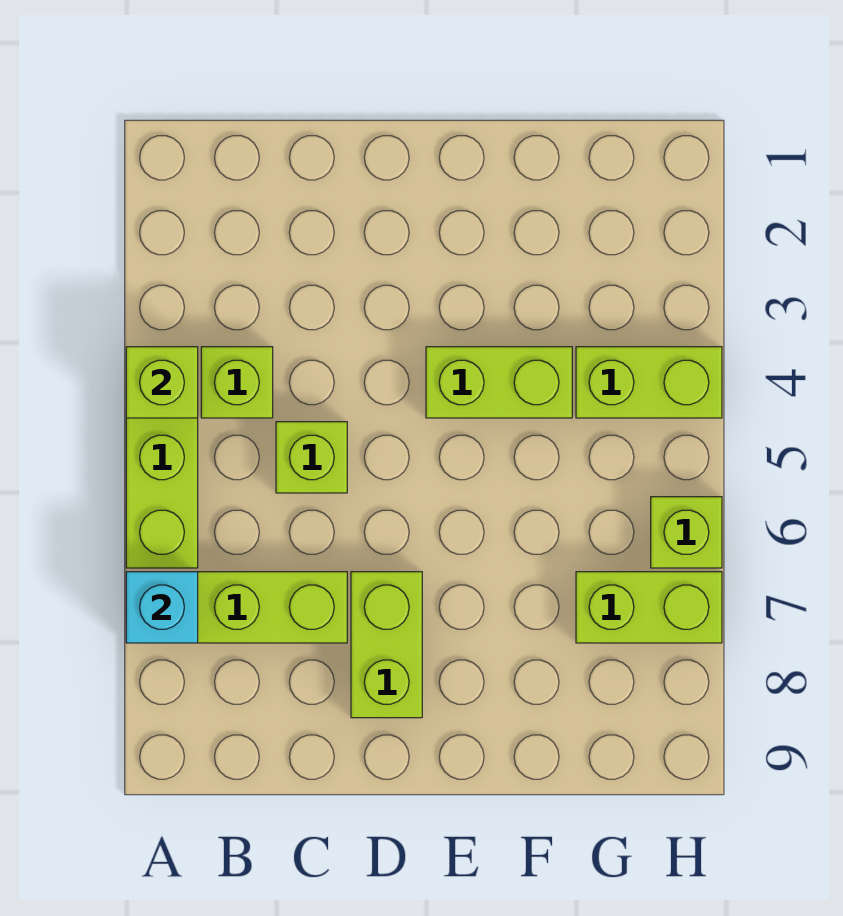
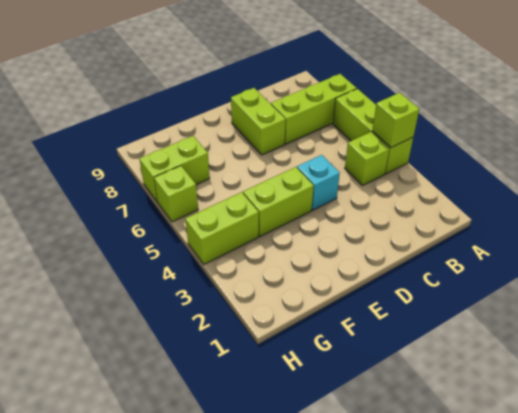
cyan brick A7 level 2 -> cyan brick D4 level 1
lime brick C5 level 1 -> none

